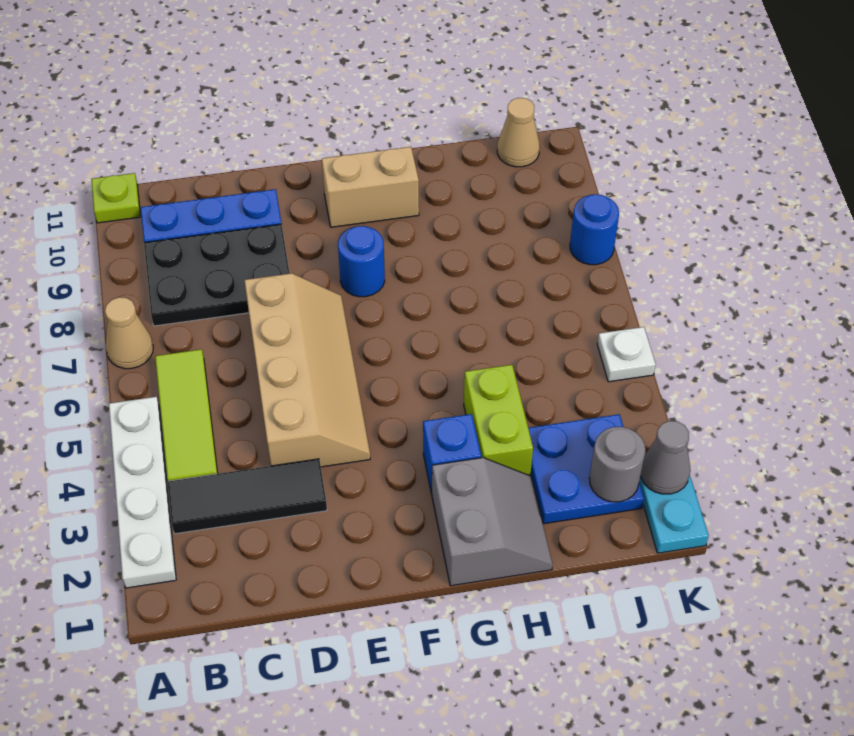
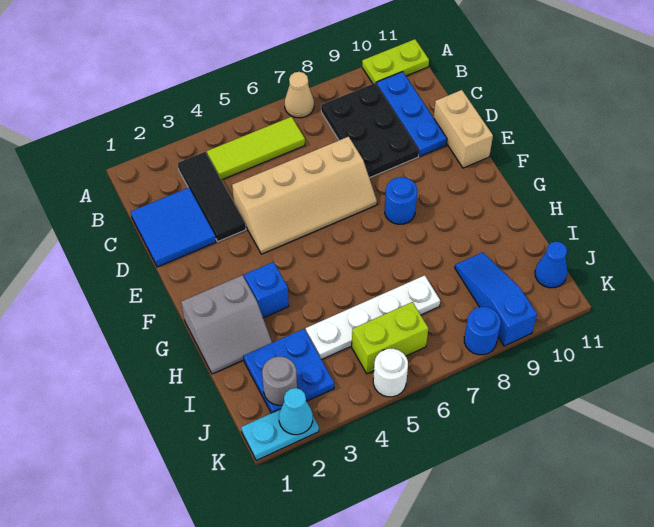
white plate A2:A5 level 1 -> white plate I4:I7 level 1
lime plate A11 level 1 -> lime plate A10:A11 level 1
none -> blue tile C1:D2 level 1
tan brick F10:G10 level 1 -> tan brick D11:E11 level 1
lime brick H3:H4 level 1 -> lime brick J5:J6 level 1
none -> blue slope I9:K9 level 1 top K
tan cone J11 level 1 -> blue cone J11 level 1
grey cone K2 level 2 -> cyan cone K2 level 2
white plate K5 level 1 -> white round brick K5 level 1

